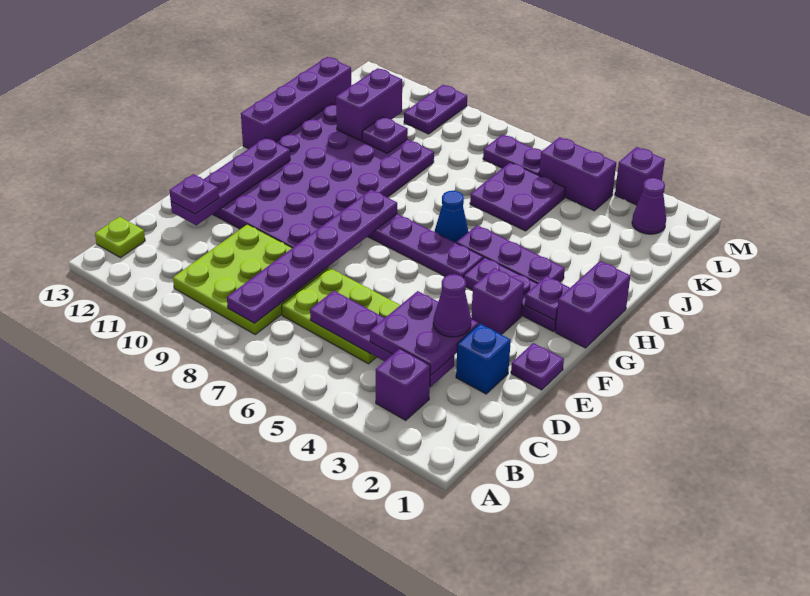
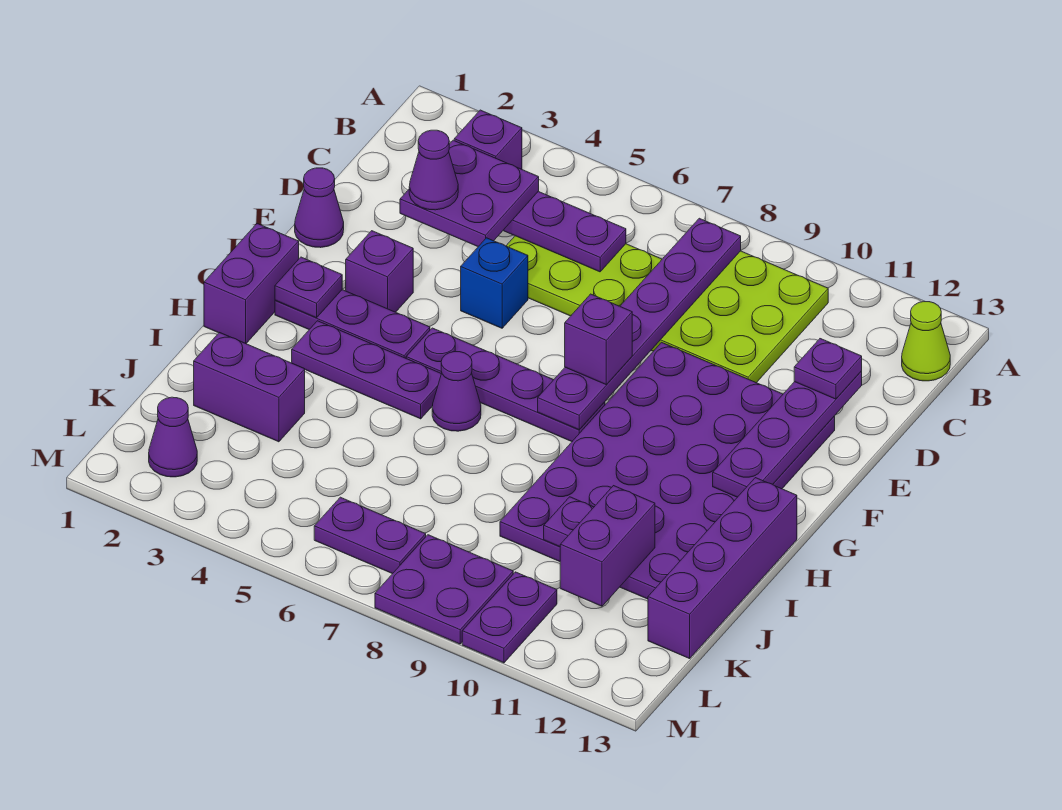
lime plate B13 level 1 -> lime cone B13 level 1
blue brick D2 level 1 -> blue brick E5 level 1
purple plate E1 level 1 -> purple cone E1 level 1
blue cone H6 level 1 -> purple cone H6 level 1
purple plate J5:K6 level 1 -> purple plate L8:M9 level 1
purple brick L4:L5 level 1 -> purple brick J2:J3 level 1
purple brick M3 level 1 -> purple brick F8 level 3

